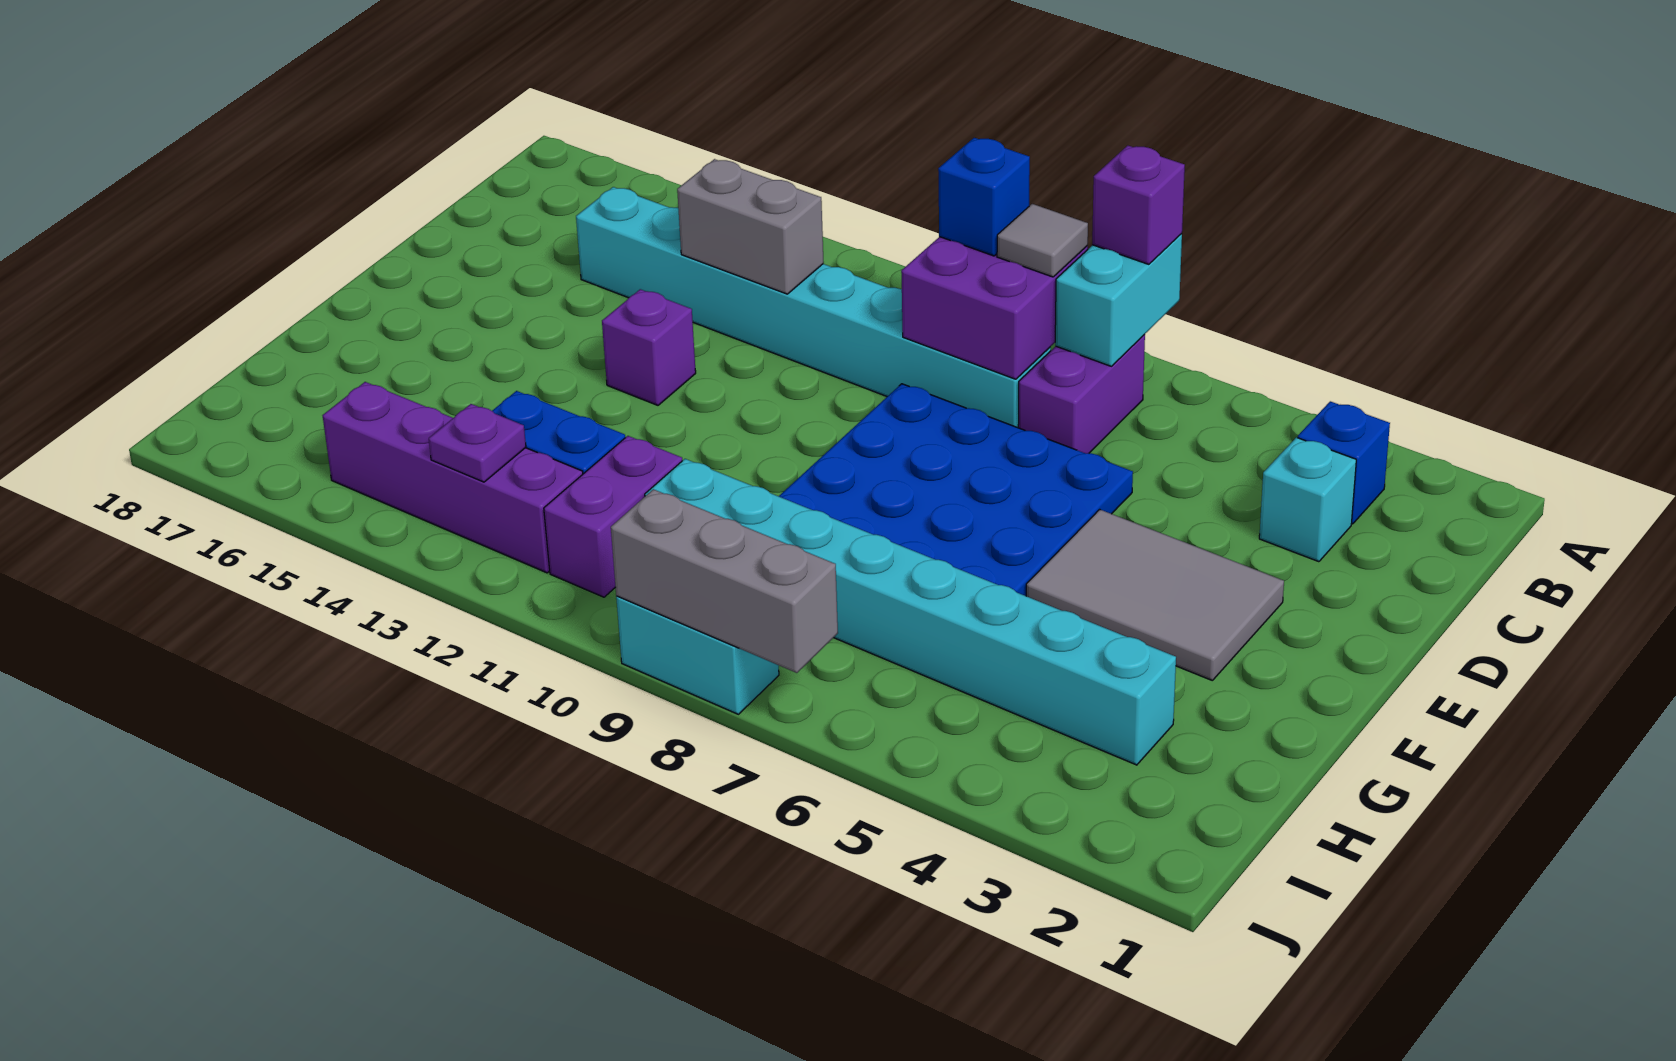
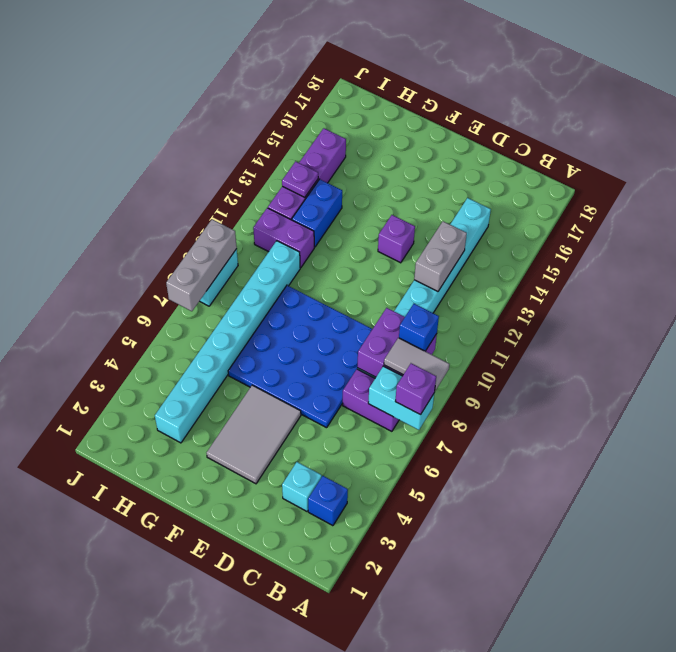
grey tile B8 level 3 -> grey tile A8:B8 level 3

